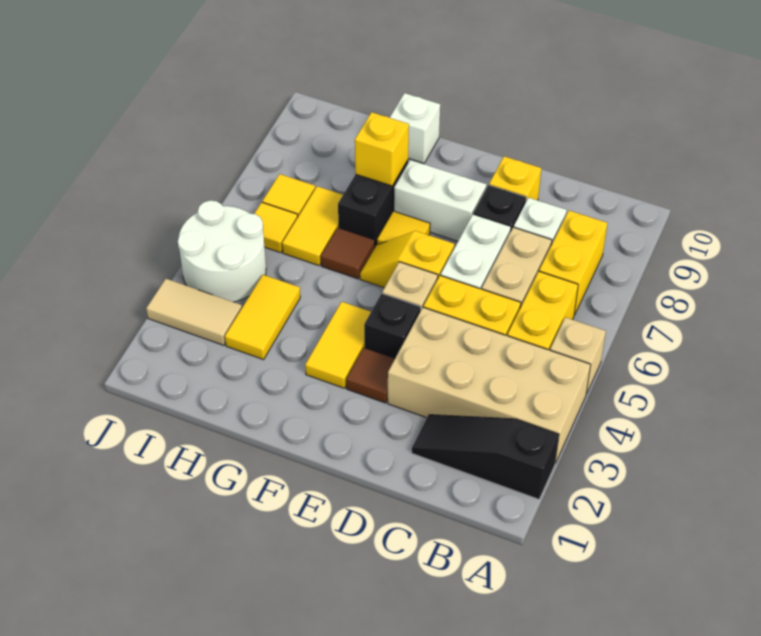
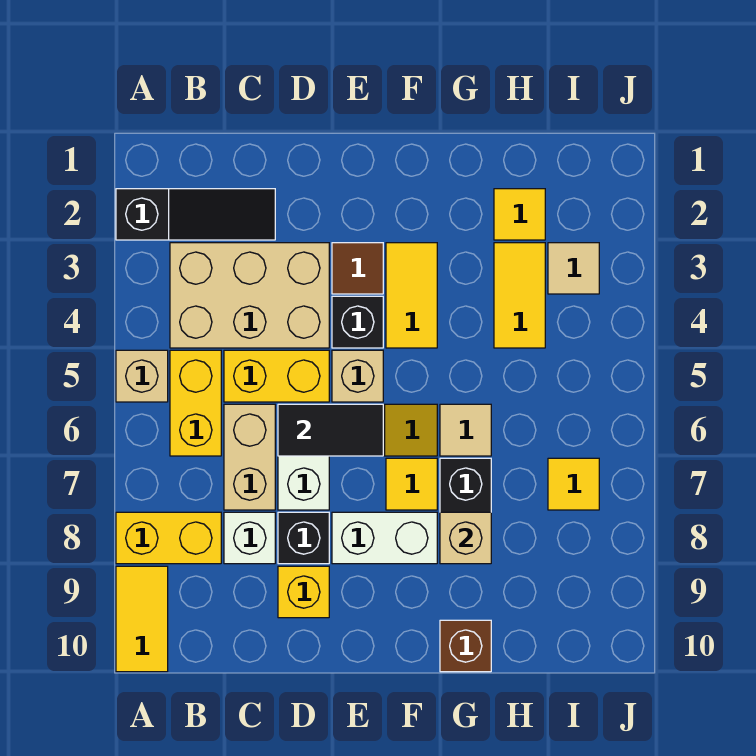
tan brick A3:D4 level 1 -> tan brick B3:D4 level 1
yellow brick B7:B8 level 1 -> yellow brick A8:B8 level 1
none -> black tile D6:E6 level 2
brown tile G6 level 1 -> tan tile G6 level 1
yellow brick G8 level 2 -> tan brick G8 level 2
white brick G10 level 1 -> brown brick G10 level 1
yellow tile H6:H7 level 1 -> yellow tile A9:A10 level 1
tan tile I3:J3 level 1 -> tan tile I3 level 1
white round brick I4:J5 level 1 -> none
yellow tile I6 level 1 -> yellow tile H2 level 1

